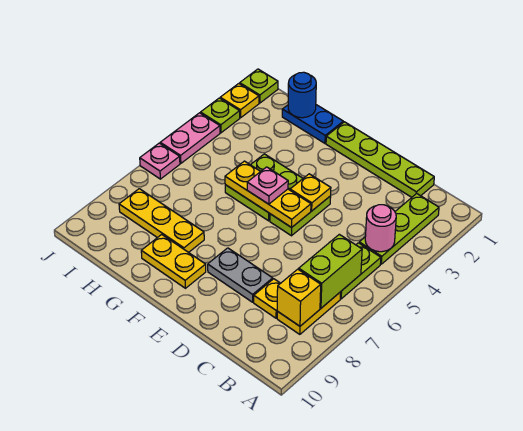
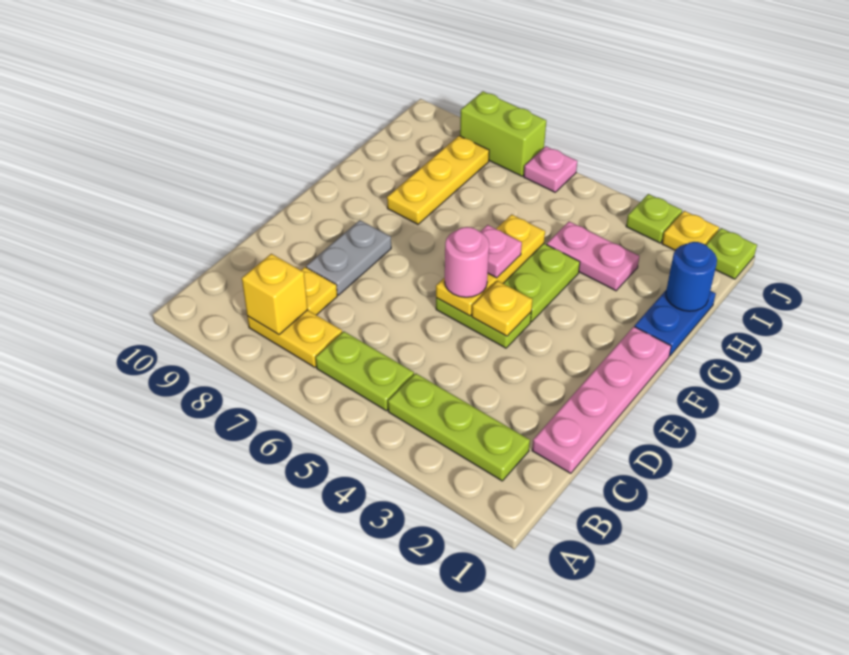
pink round brick B4 level 2 -> pink round brick E5 level 3
lime brick B6:B7 level 2 -> lime brick J7:J8 level 1
lime plate C1:F1 level 1 -> pink plate C1:F1 level 1
yellow plate F9:G9 level 1 -> none
pink plate J4:J5 level 1 -> pink plate H3:H4 level 1

